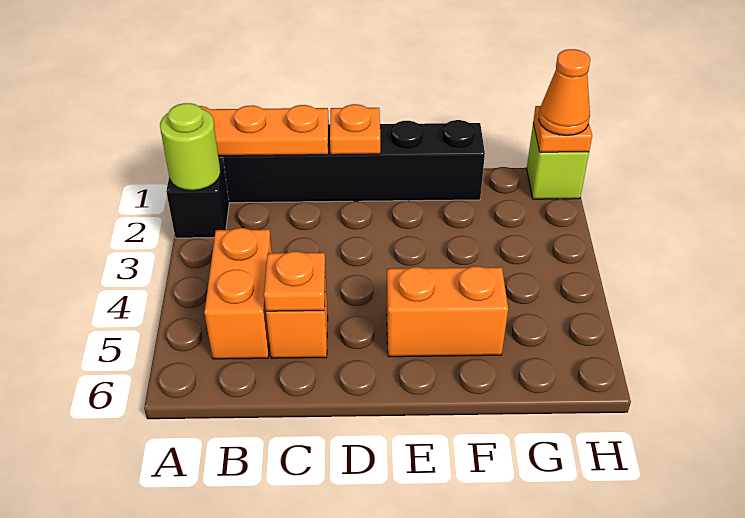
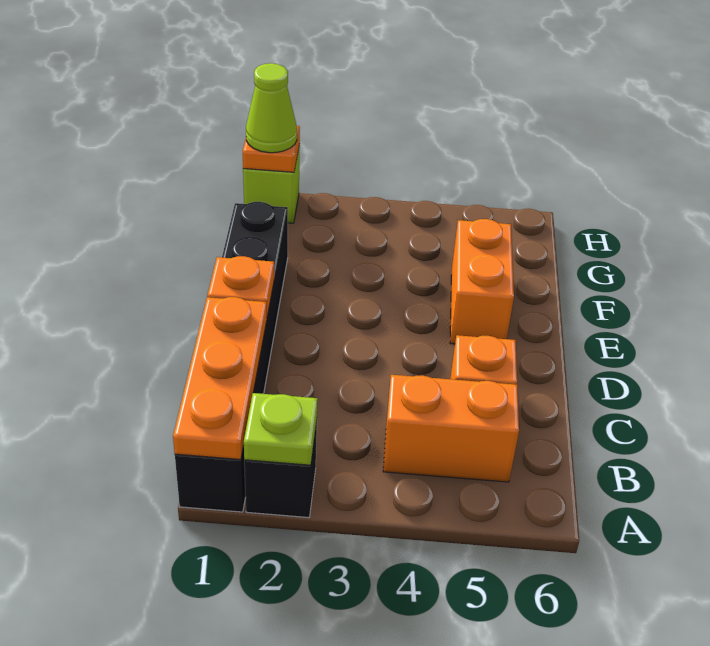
lime round brick A2 level 2 -> lime plate A2 level 2
orange plate C5 level 2 -> none
orange cone H1 level 3 -> lime cone H1 level 3

